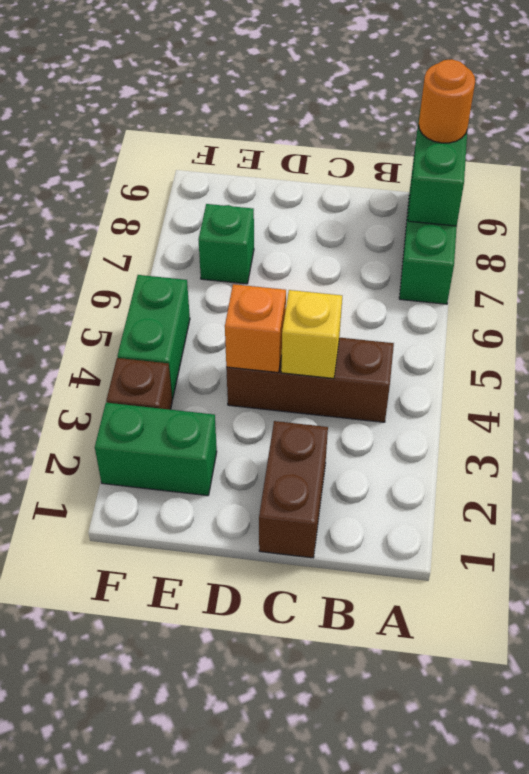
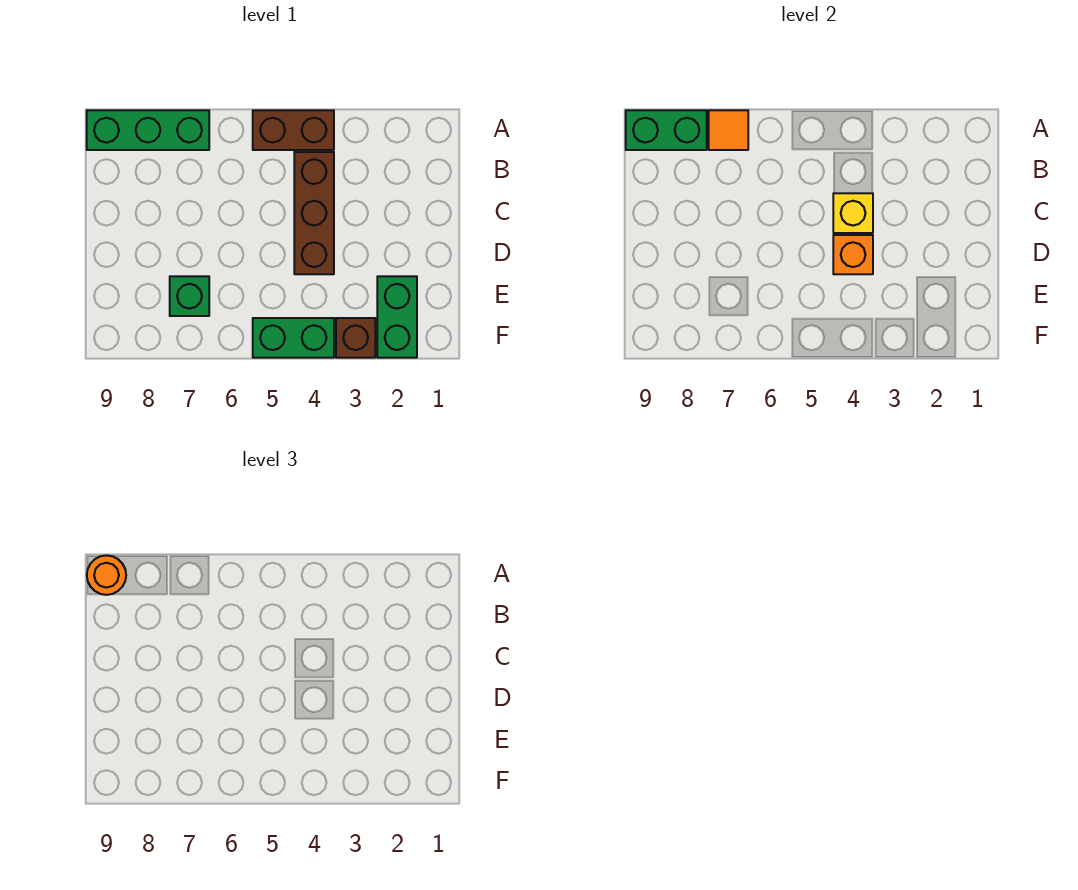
none -> orange tile A7 level 2
brown brick C1:C2 level 1 -> brown brick A4:A5 level 1

